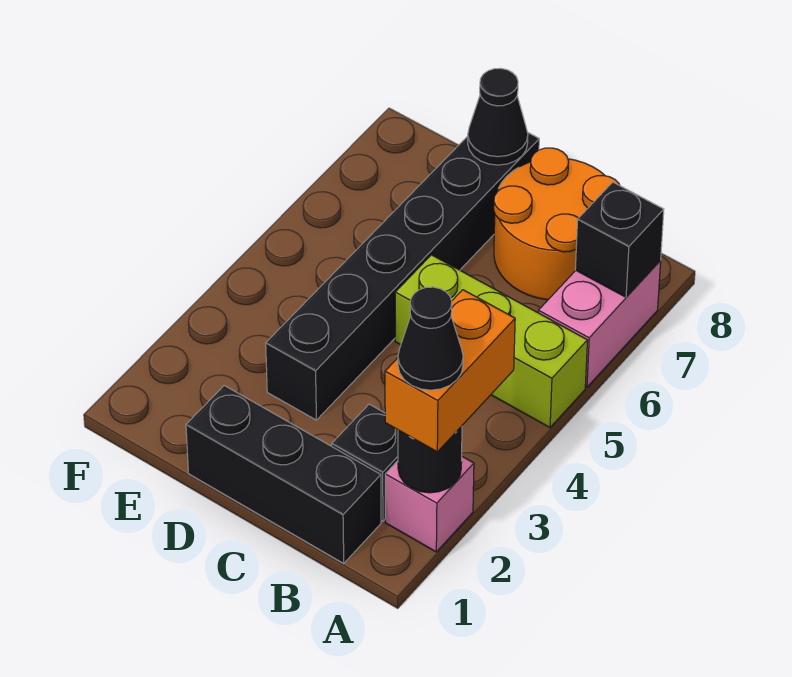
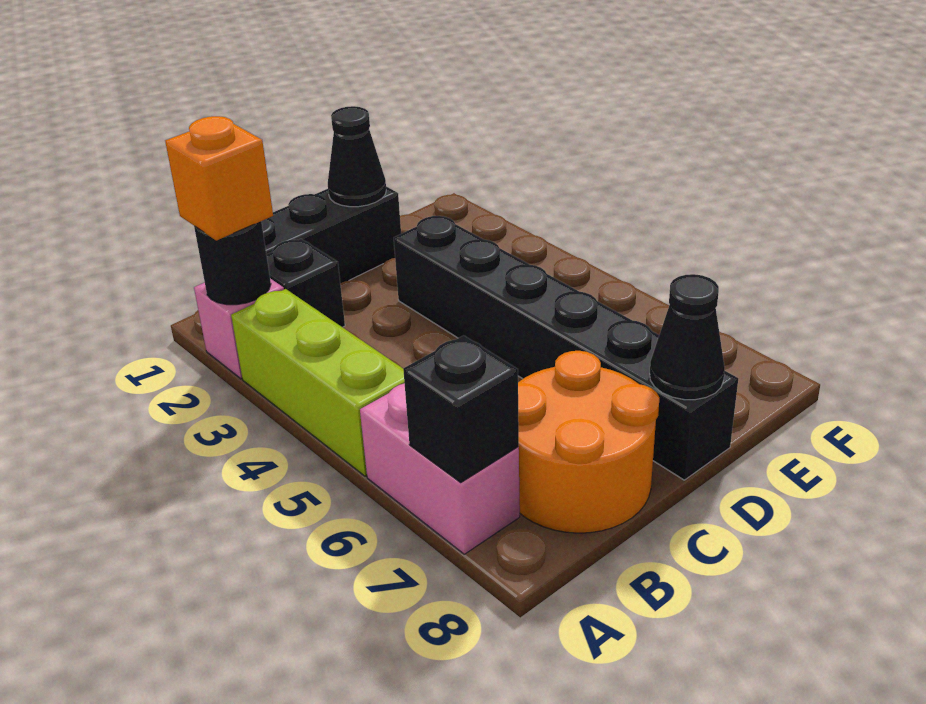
orange brick A2:A3 level 3 -> orange brick A2 level 3
black cone A2 level 4 -> black cone D1 level 2
lime brick A5:C5 level 1 -> lime brick A3:A5 level 1

